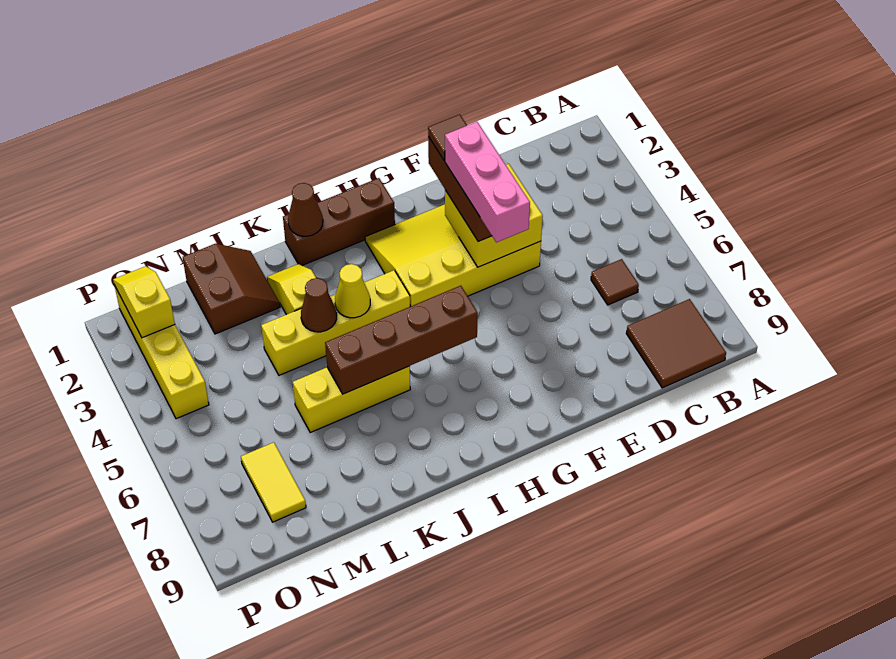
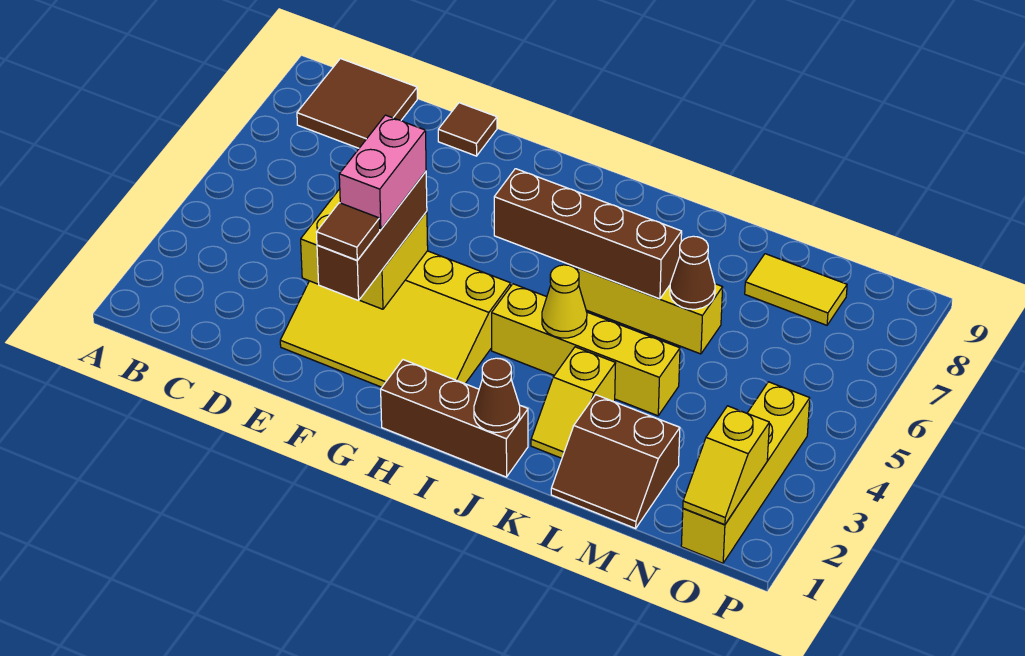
brown tile C6 level 1 -> brown tile E9 level 1
pink brick F3:F5 level 4 -> pink brick F3:F4 level 4
brown cone K4 level 2 -> brown cone L6 level 2
brown slope L1:M2 level 1 top M -> brown slope L1:M2 level 1 top 2
yellow tile N7:N8 level 1 -> yellow tile M8:N8 level 1

